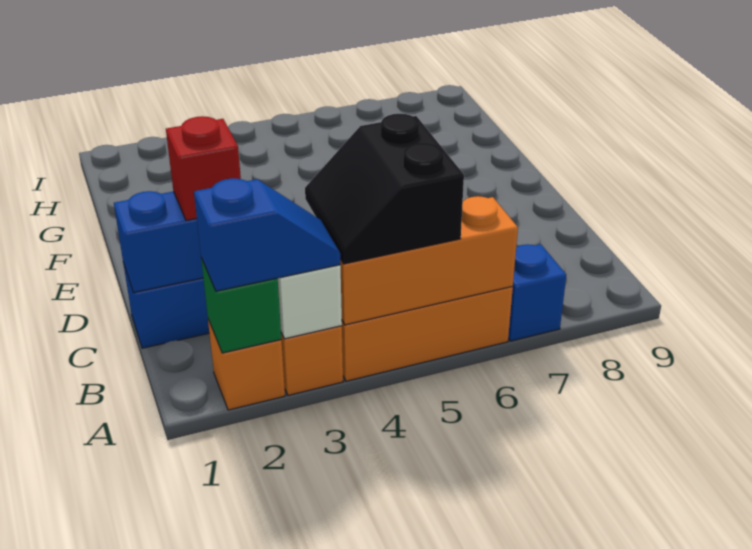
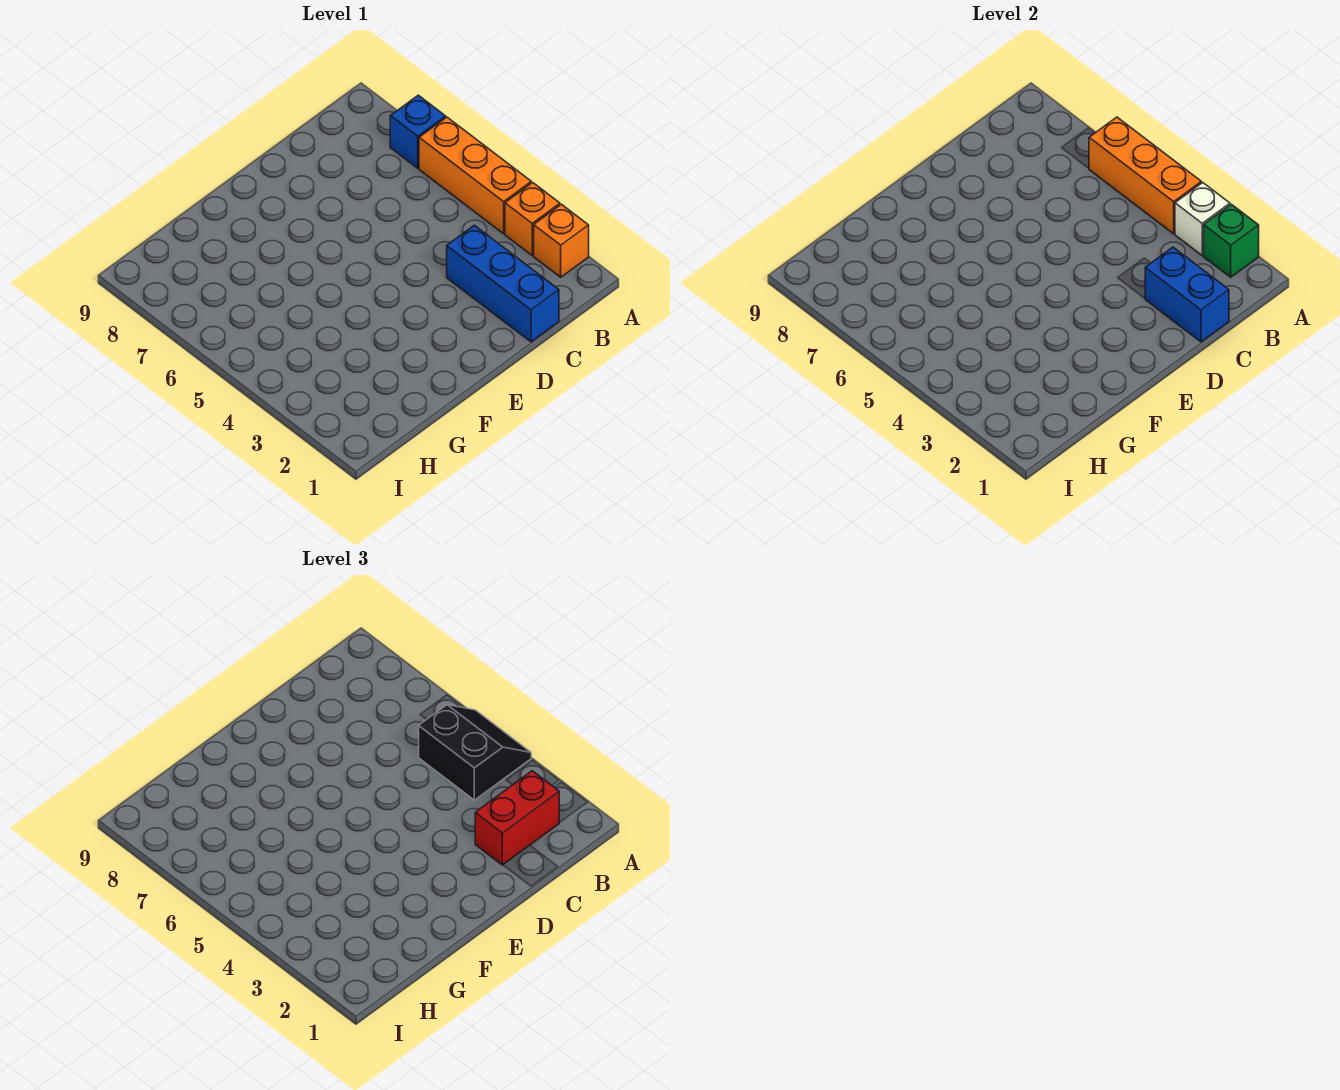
blue slope A2:A3 level 3 top 2 -> none
black slope A4:B5 level 3 top 5 -> black slope A4:B5 level 3 top B
red brick C2 level 3 -> red brick B2:C2 level 3

